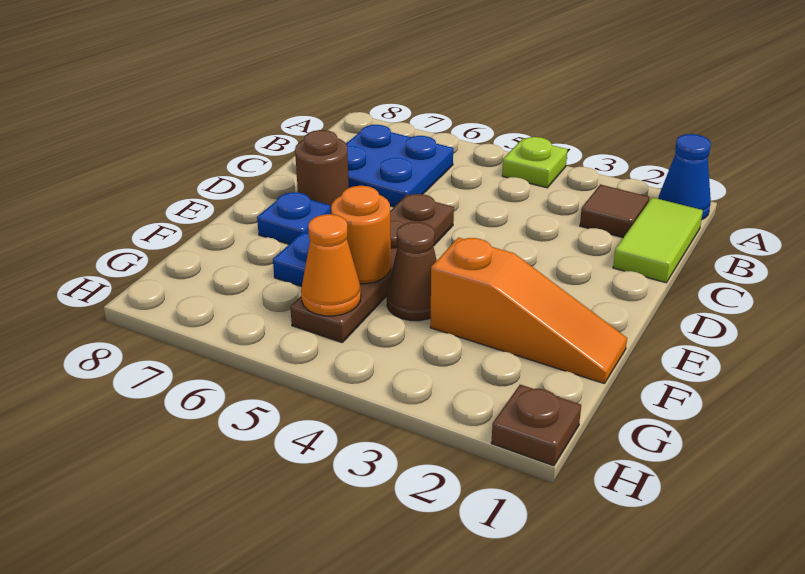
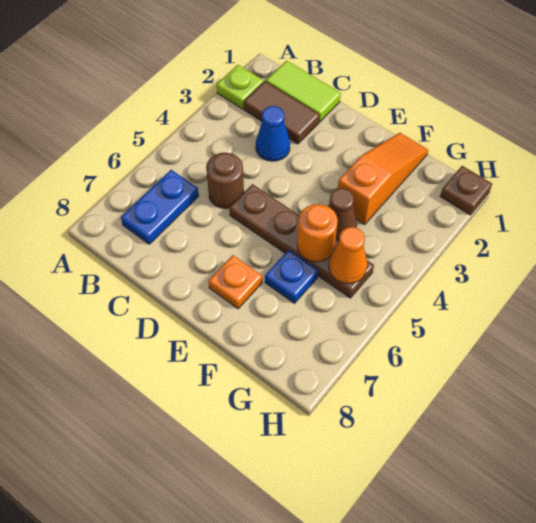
blue cone A1 level 1 -> blue cone C3 level 1
lime plate A4 level 1 -> lime plate A2 level 1
brown tile B2 level 1 -> brown tile B2:C2 level 1
blue plate B6:C7 level 1 -> blue plate B6:B7 level 1
brown round brick D7 level 1 -> brown round brick C5 level 1
blue plate E7 level 1 -> orange plate E7 level 1

